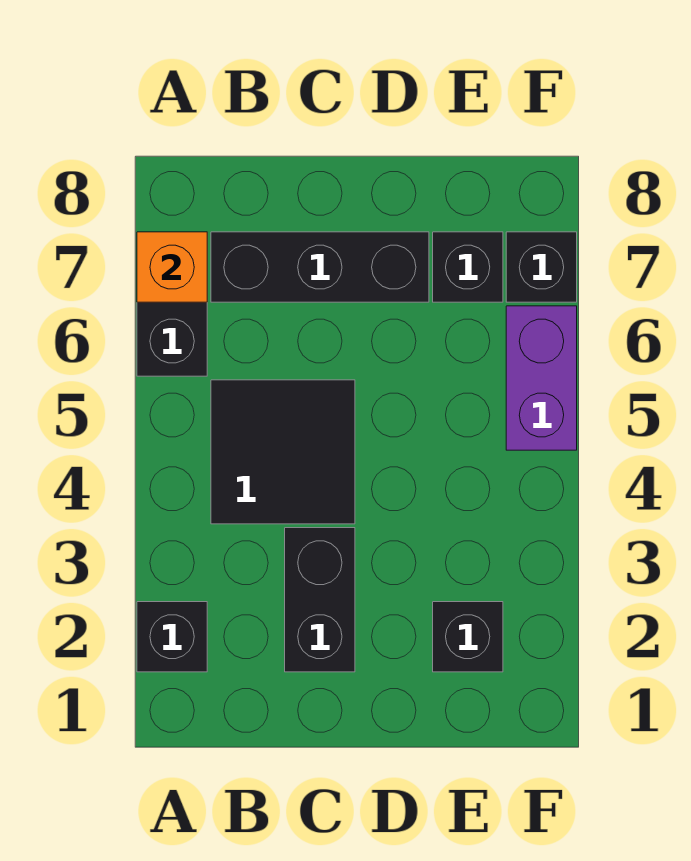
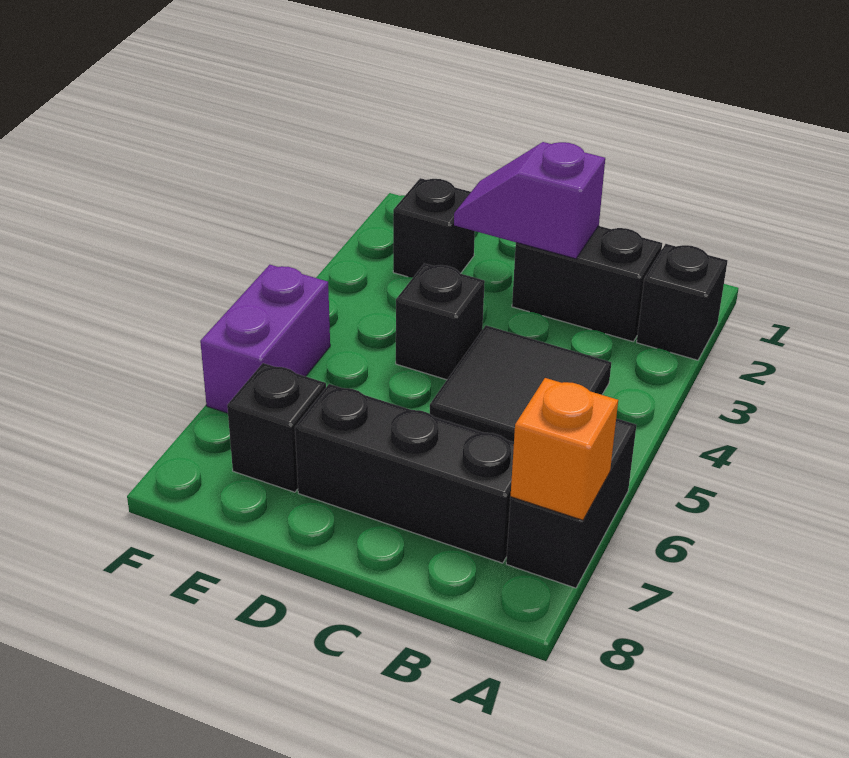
black brick C2:C3 level 1 -> black brick B2:C2 level 1
none -> purple slope C2:D2 level 2 top C
black brick F7 level 1 -> black brick D4 level 1

